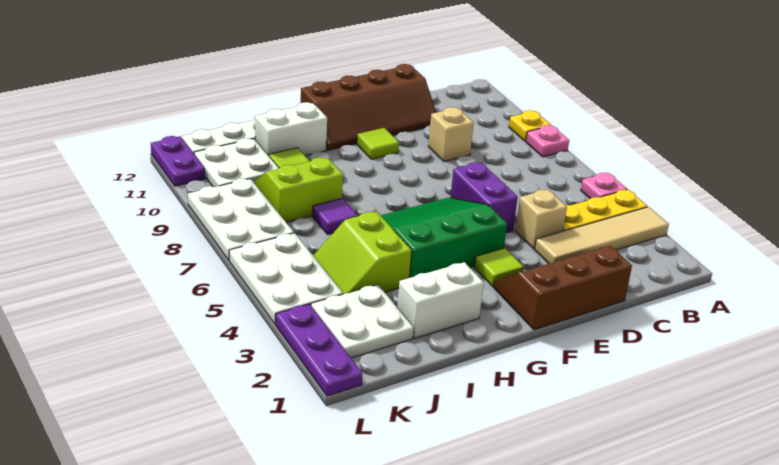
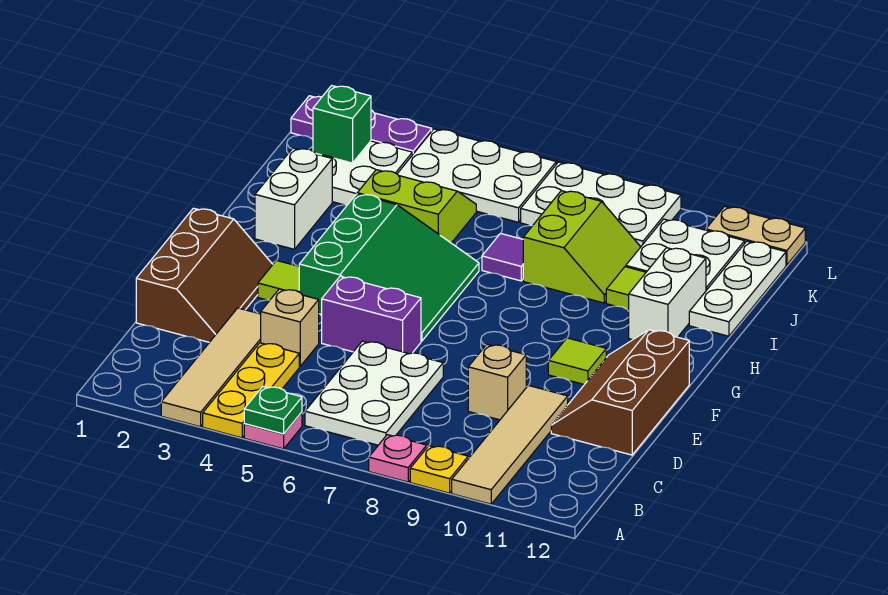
none -> green plate A5 level 2
none -> tan tile A10:D10 level 1
none -> white plate B6:D7 level 1
brown slope D11:G12 level 1 top 12 -> brown slope D11:F12 level 1 top 12
none -> green brick K2 level 2
purple plate L11:L12 level 1 -> tan plate L11:L12 level 1

